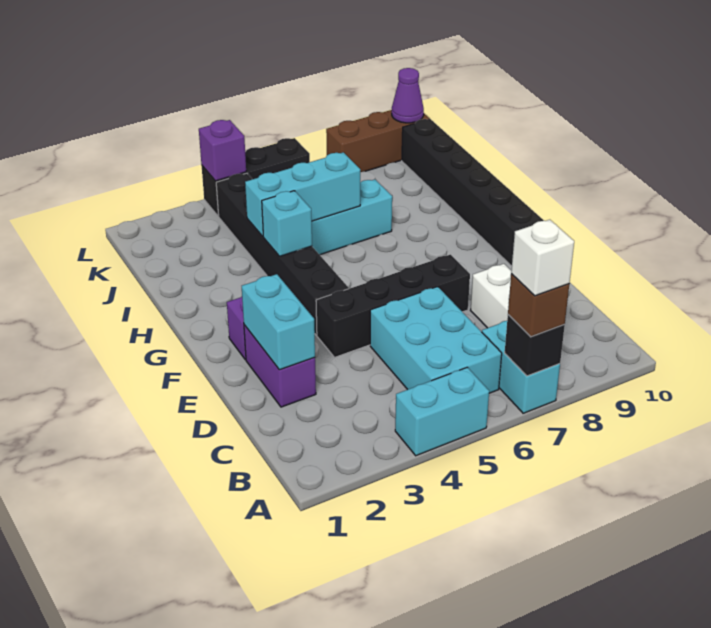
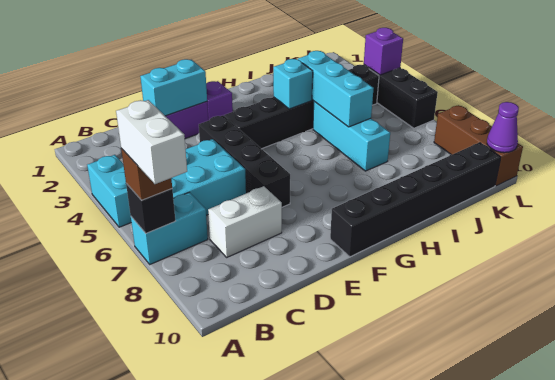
white brick A7 level 4 -> white brick A7:A8 level 4

